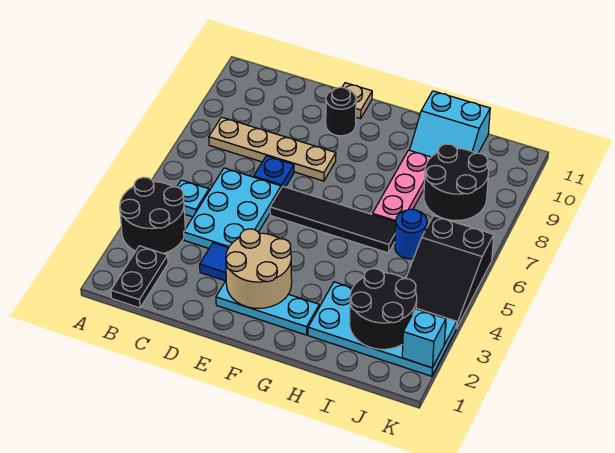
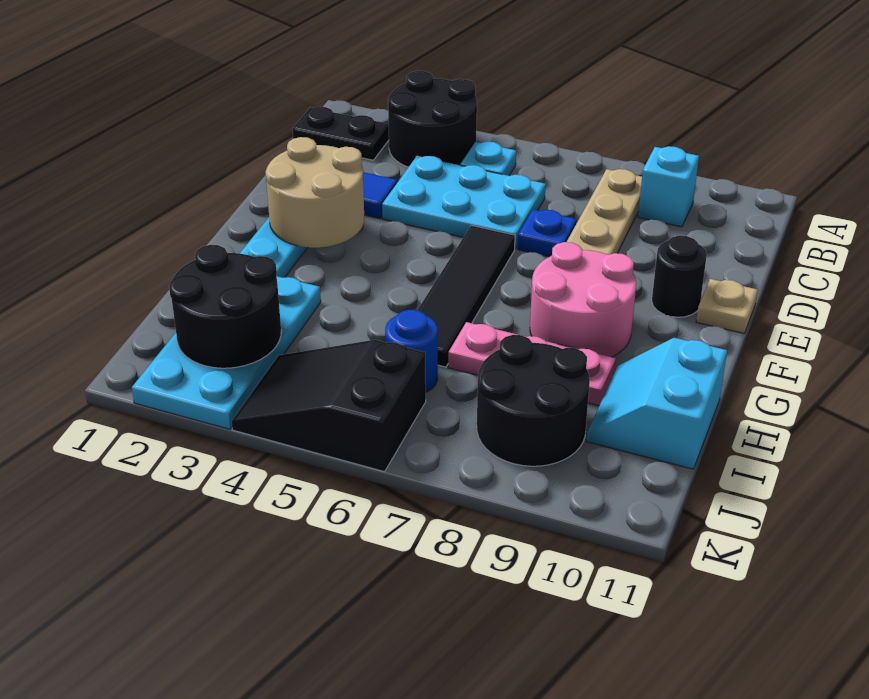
none -> pink round brick F8:G9 level 1
cyan brick K2 level 2 -> cyan brick B9 level 1

